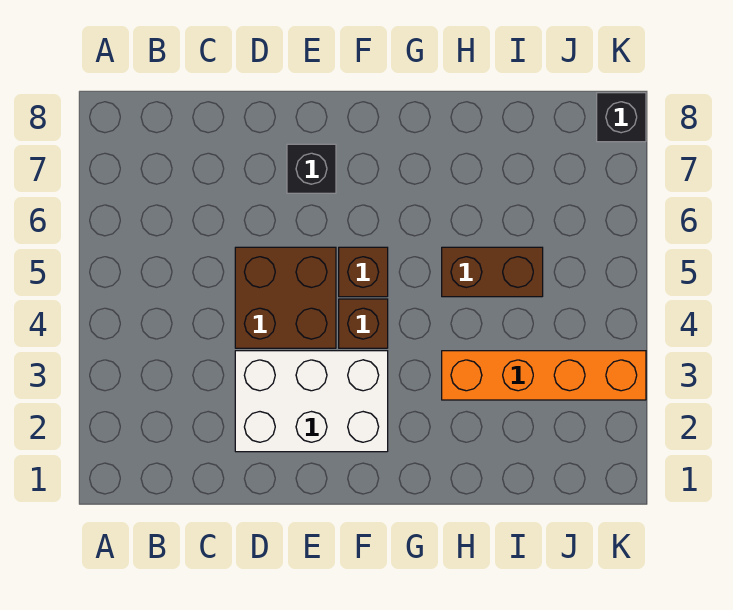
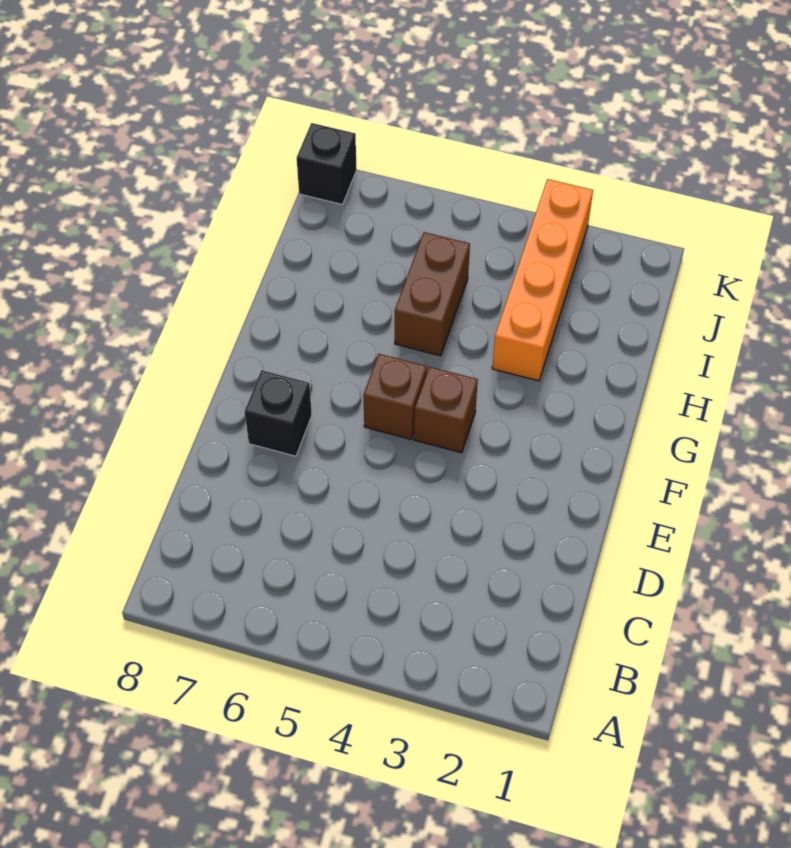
white brick D2:F3 level 1 -> none
brown brick D4:E5 level 1 -> none

